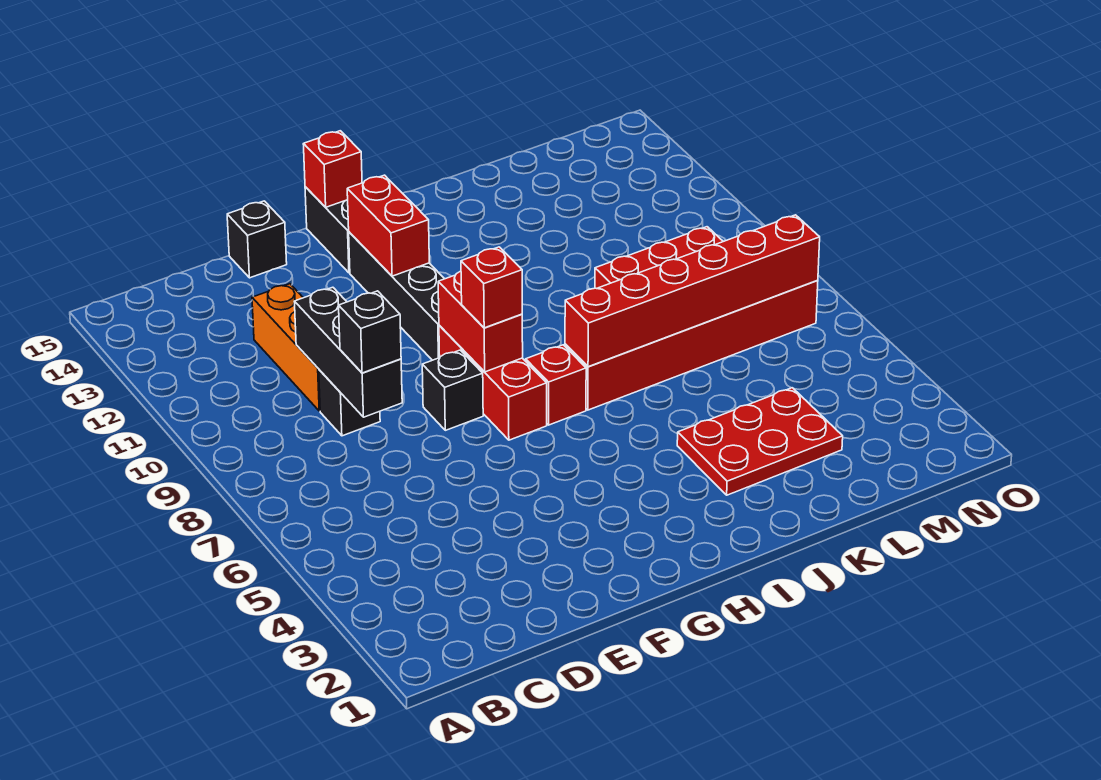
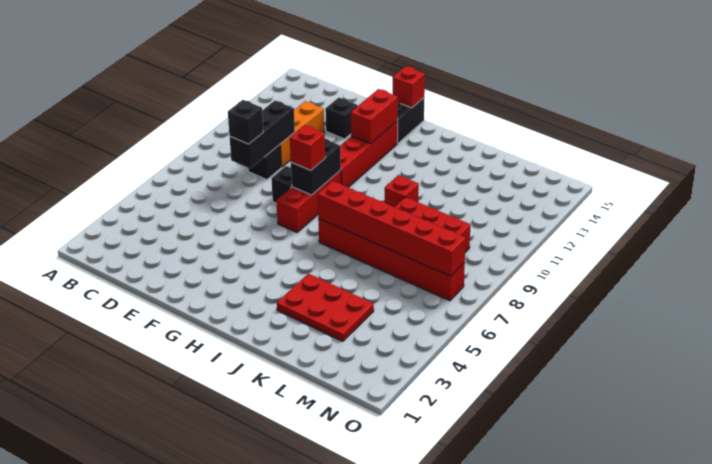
black brick E15 level 1 -> black brick E13 level 1
red brick G8:G9 level 2 -> black brick G8:G9 level 2
black brick G10:G13 level 1 -> red brick G10:G13 level 1
red brick H7 level 1 -> red brick J10 level 1

